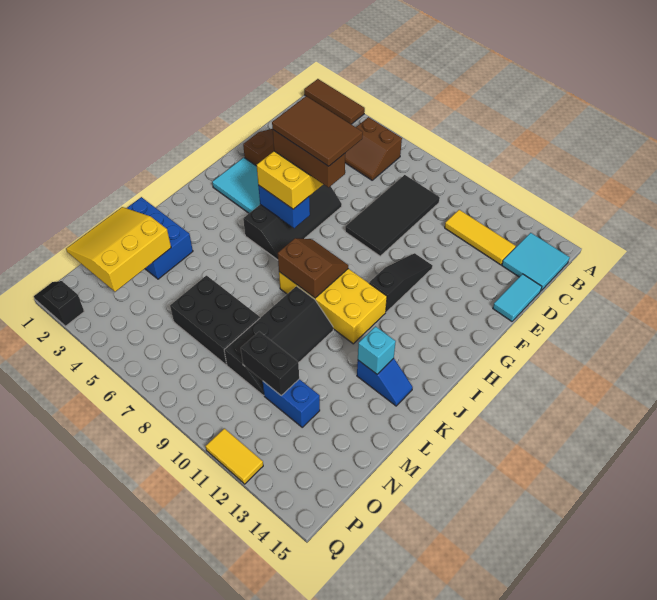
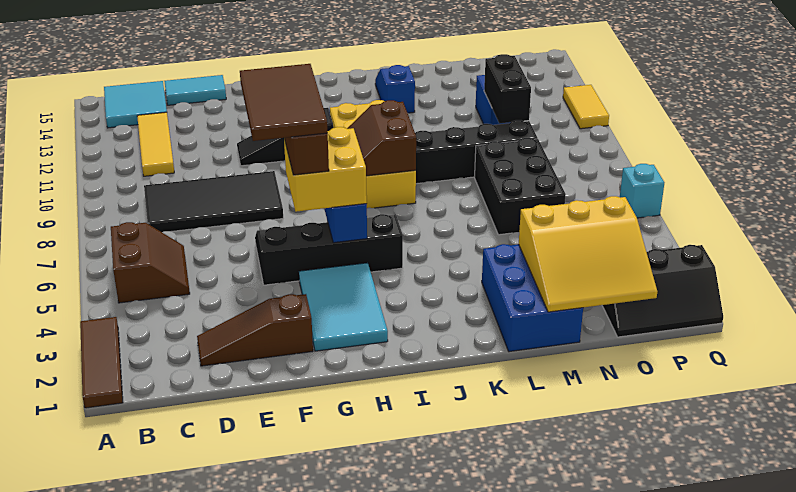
cyan brick K13 level 2 -> cyan brick Q6 level 1
black slope Q1:Q2 level 1 top 2 -> black slope O1:Q2 level 1 top 2

